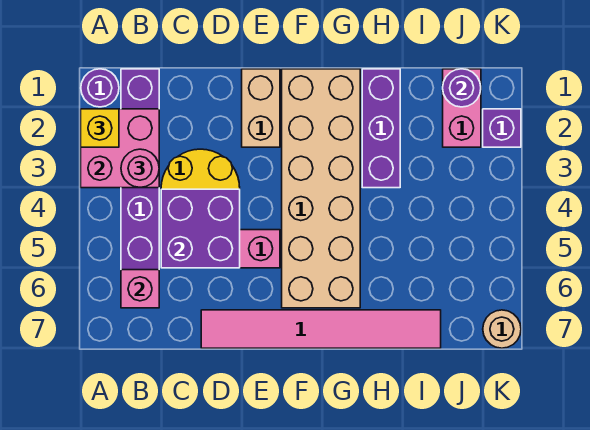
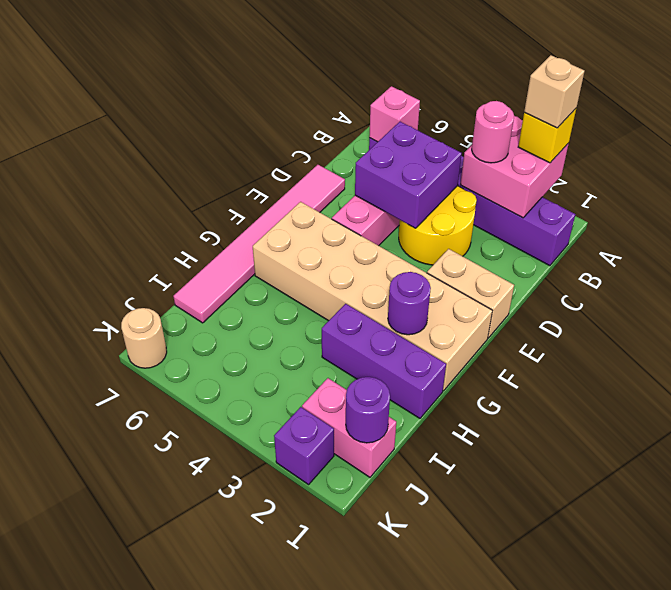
purple round brick A1 level 1 -> purple round brick G2 level 2
none -> tan brick A2 level 4

